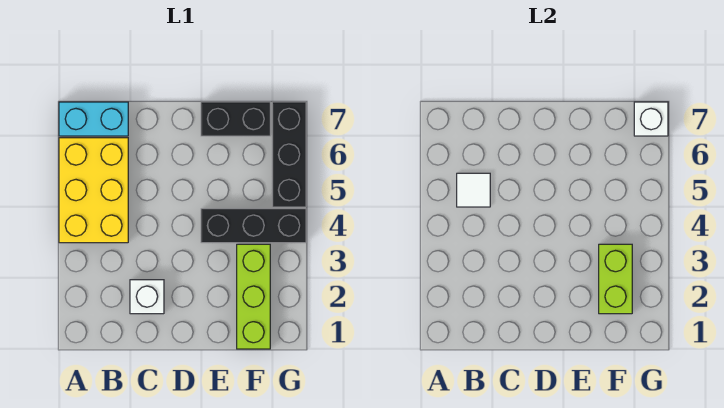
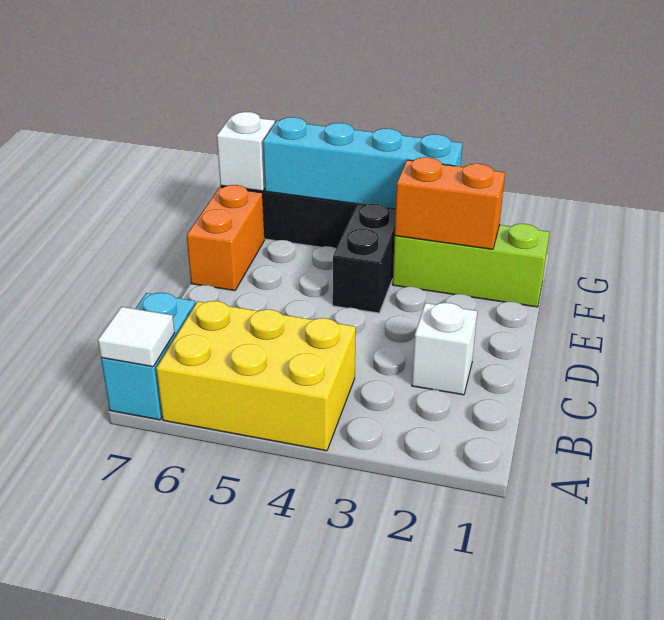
white tile B5 level 2 -> white tile A7 level 2
black brick E7:F7 level 1 -> orange brick E7:F7 level 1
lime brick F2:F3 level 2 -> orange brick F2:F3 level 2
none -> cyan brick G3:G6 level 2

